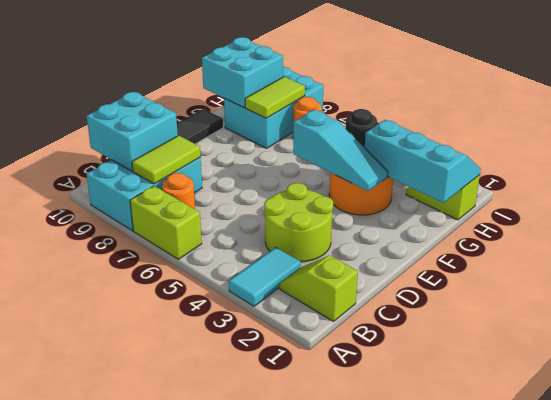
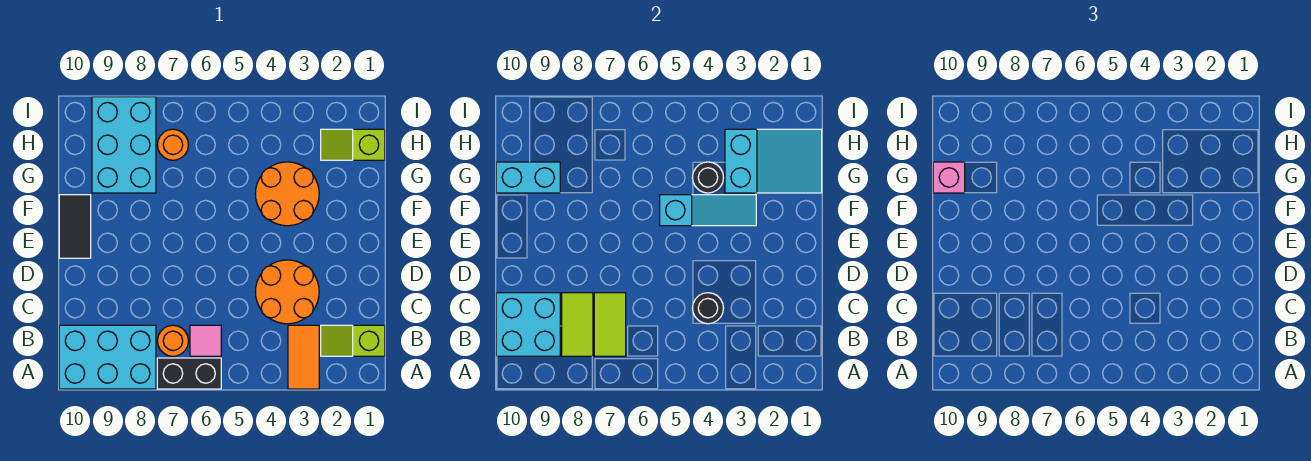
cyan tile A3:B3 level 1 -> orange tile A3:B3 level 1
lime brick A6:A7 level 1 -> black brick A6:A7 level 1
cyan brick A8:C9 level 1 -> cyan brick A8:B10 level 1
none -> pink tile B6 level 1
lime round brick C3:D4 level 1 -> orange round brick C3:D4 level 1
none -> black round brick C4 level 2
cyan slope G1:H3 level 2 top G -> cyan slope G1:H3 level 2 top 3
lime tile G8:H8 level 2 -> lime tile B7:C7 level 2
cyan brick G9:H10 level 2 -> cyan brick G9:G10 level 2
none -> pink brick G10 level 3

